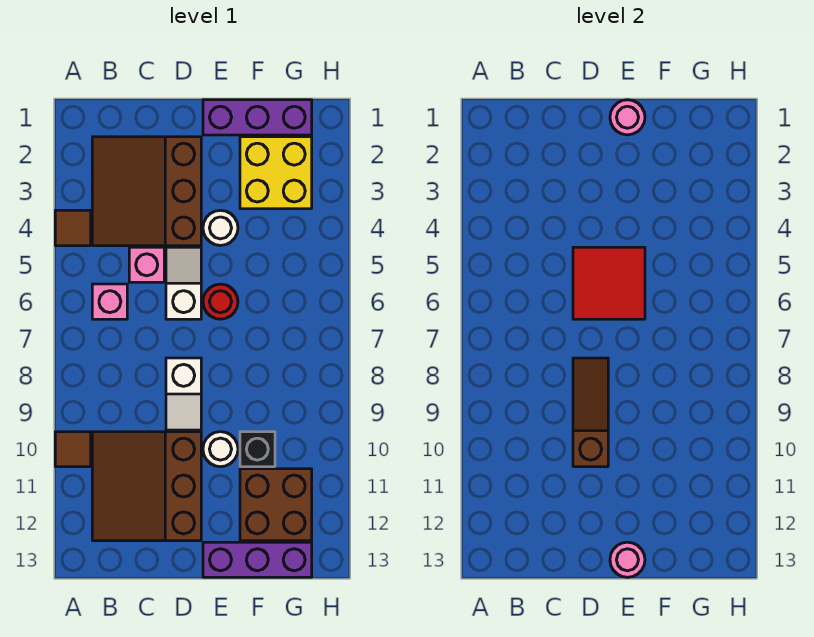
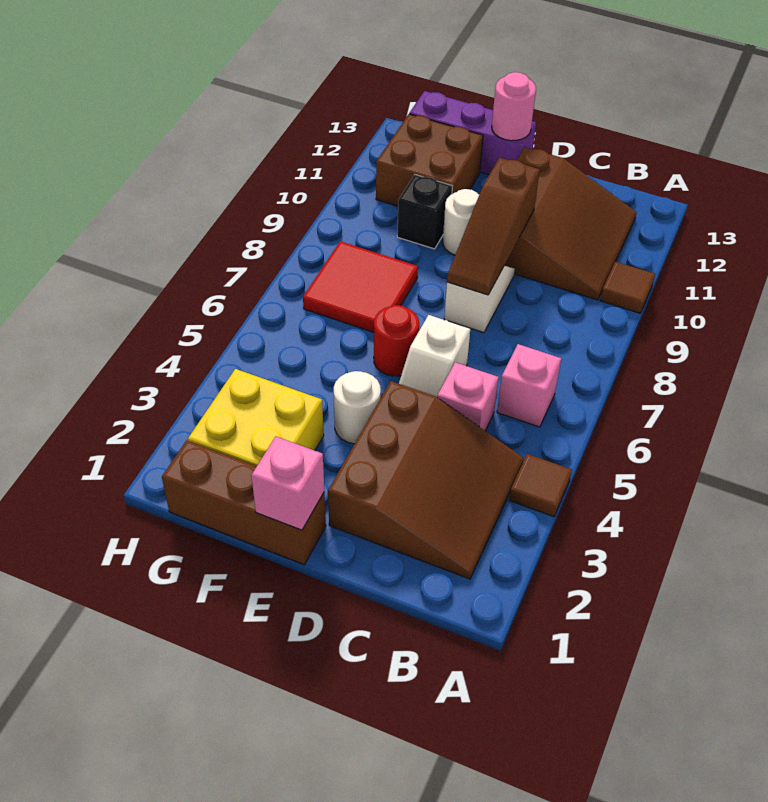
red tile D5:E6 level 2 -> red tile F7:G8 level 1
purple brick E1:G1 level 1 -> brown brick E1:G1 level 1
pink round brick E1 level 2 -> pink brick E1 level 2

